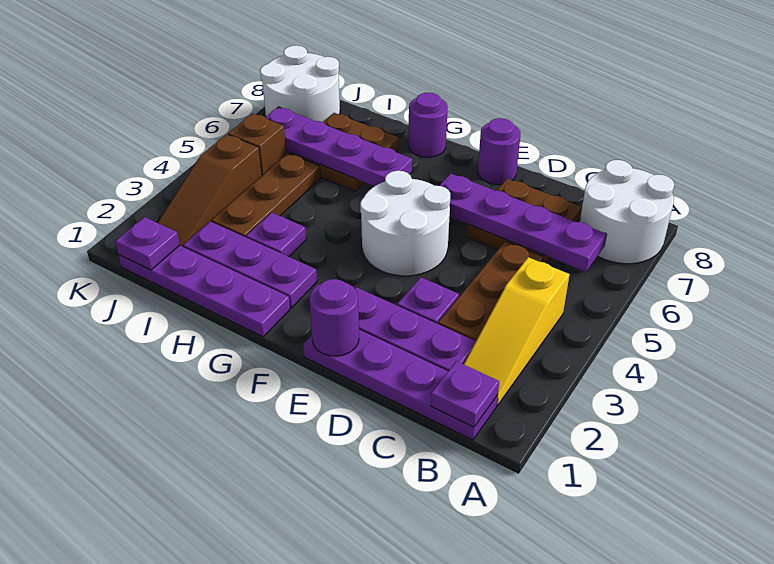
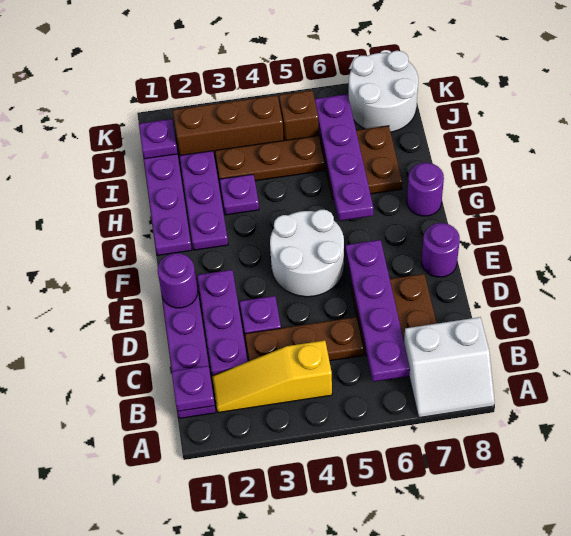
white round brick A7:B8 level 1 -> white slope A7:B8 level 1 top B
brown slope J2:J4 level 1 top 4 -> brown brick J2:J4 level 1

